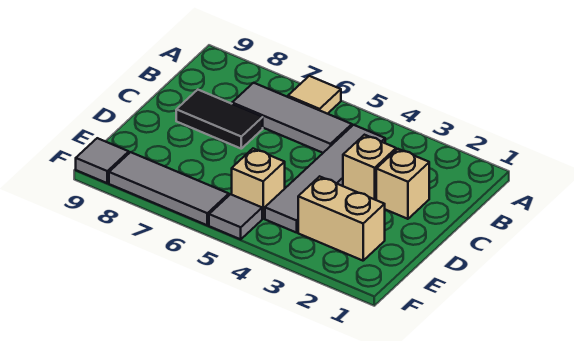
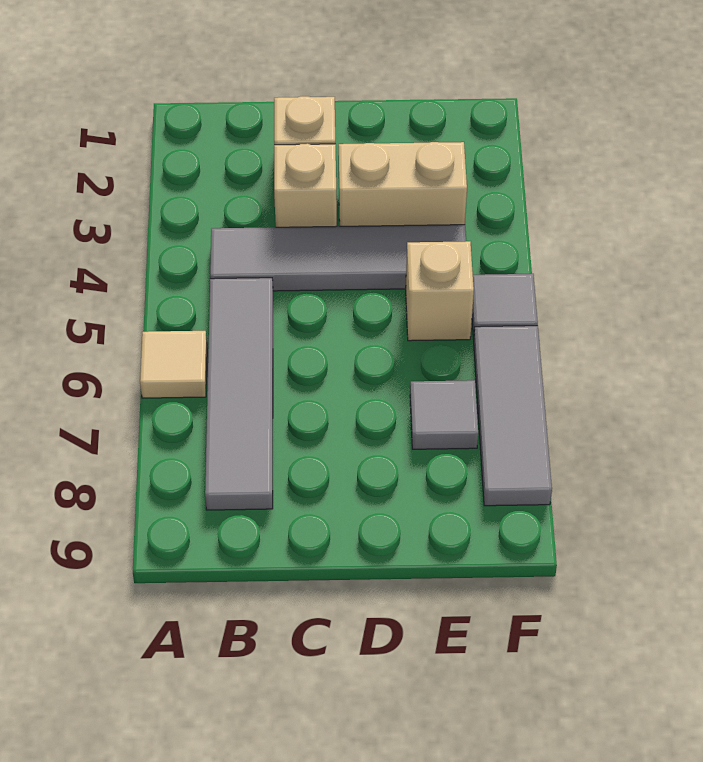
grey tile B5:B7 level 1 -> grey tile B5:B8 level 1
black tile C7:C8 level 1 -> none
tan brick E2:E3 level 1 -> tan brick D3:E3 level 1
grey tile F9 level 1 -> grey tile E7 level 1

